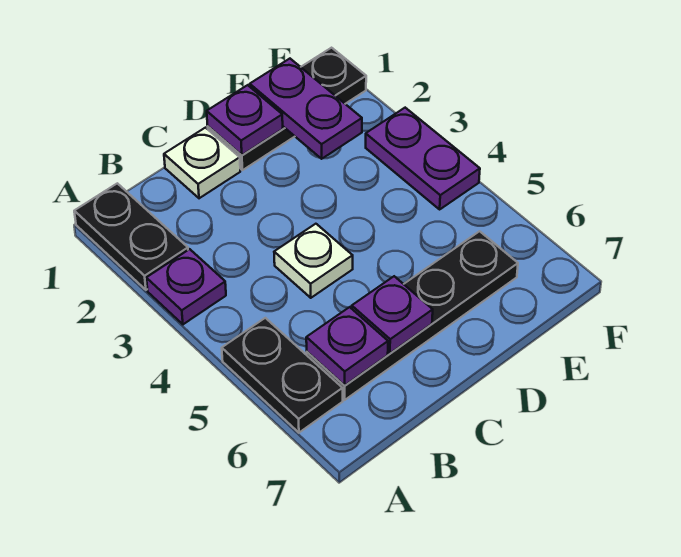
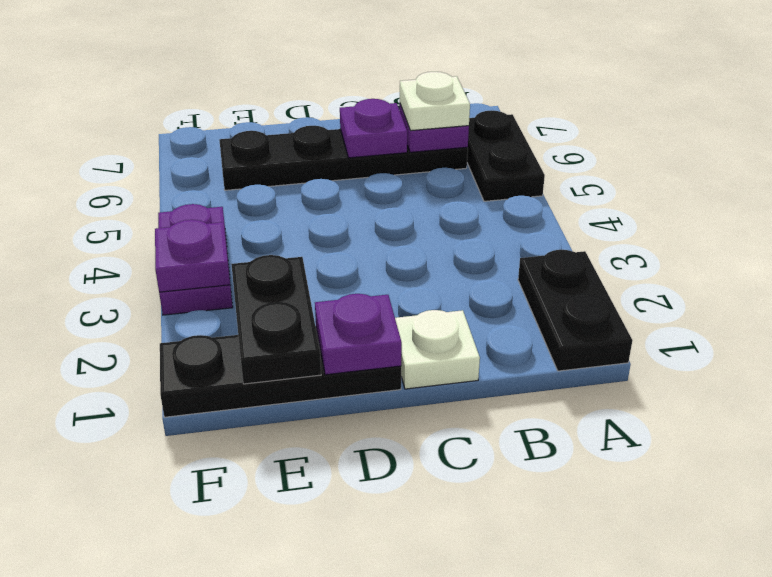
purple plate A3 level 1 -> purple plate F3 level 2
white plate C4 level 1 -> white plate B6 level 3
purple plate E1:E2 level 2 -> black plate E1:E2 level 2

